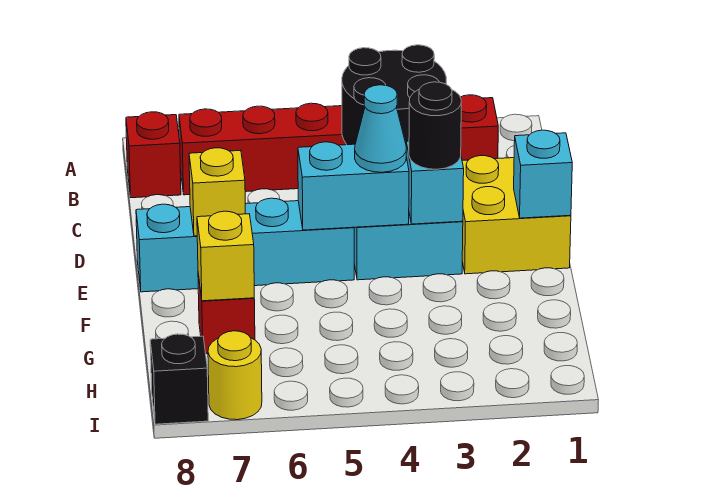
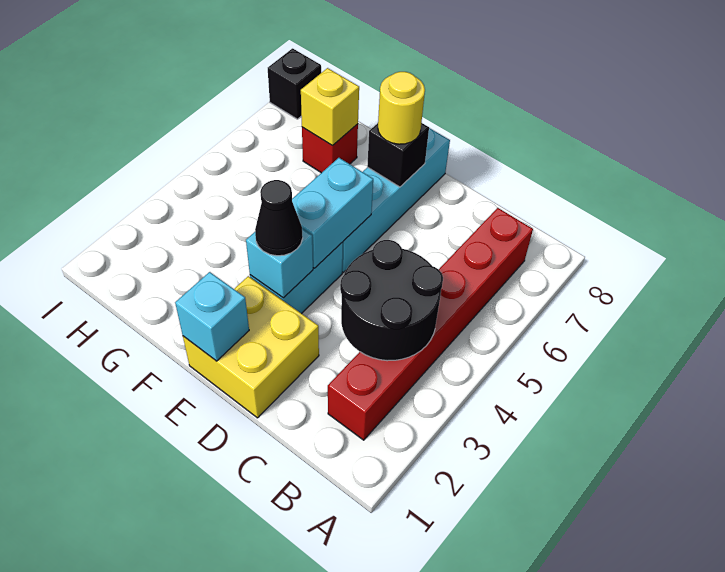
red brick B8 level 1 -> none
black round brick E3 level 3 -> black cone E3 level 3
cyan cone E4 level 3 -> none
yellow brick E7 level 2 -> black brick E7 level 2
yellow round brick I7 level 1 -> yellow round brick E7 level 3

